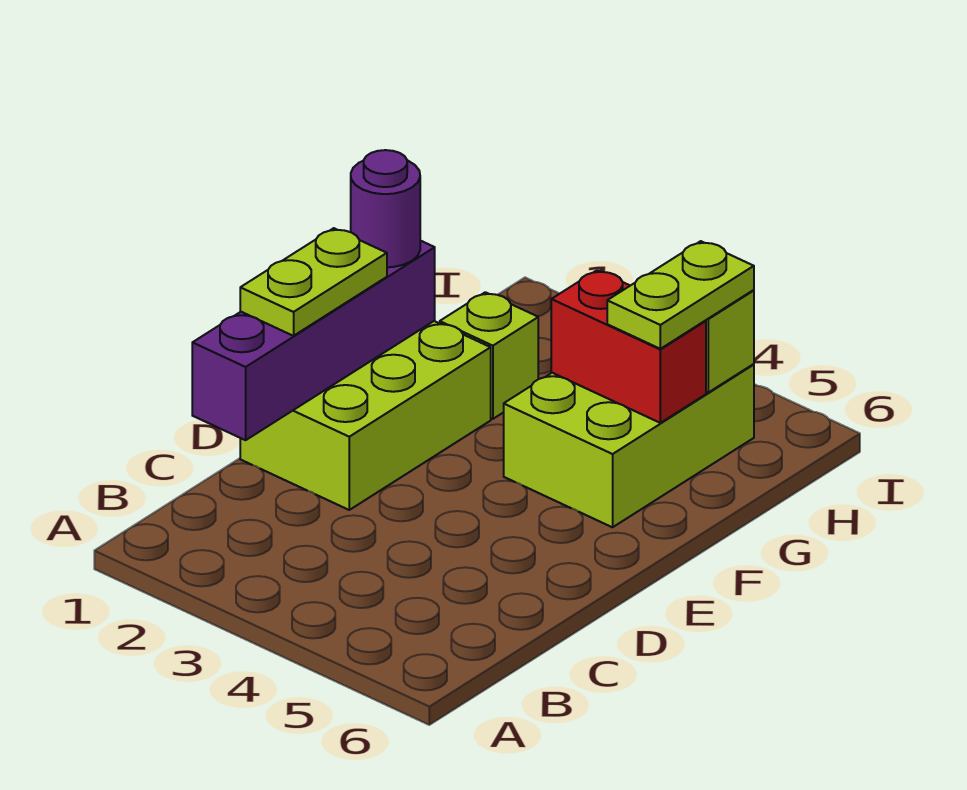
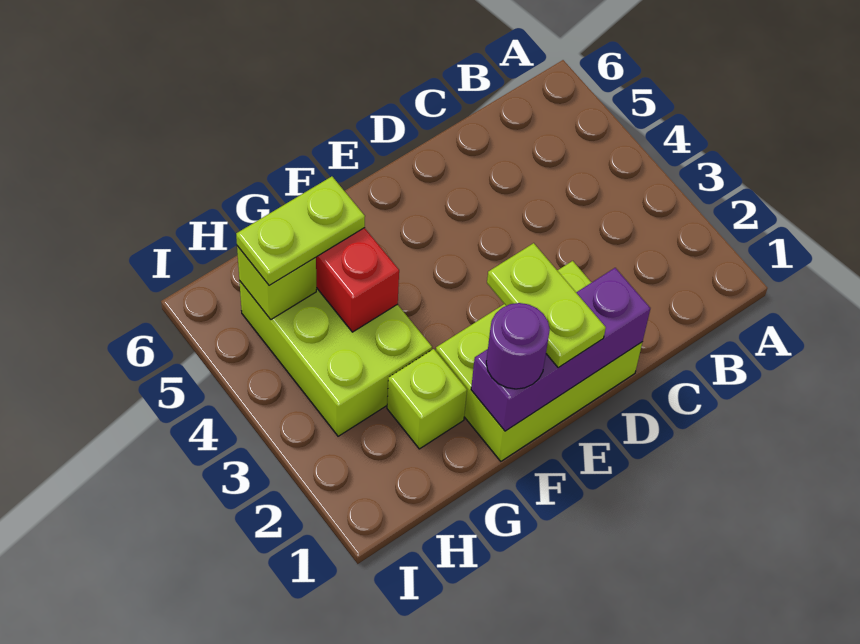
purple brick C1:F1 level 2 -> purple brick D1:F1 level 2
lime plate D1:E1 level 3 -> lime plate E1:E2 level 3
lime brick F4:H5 level 1 -> lime brick G3:H5 level 1

